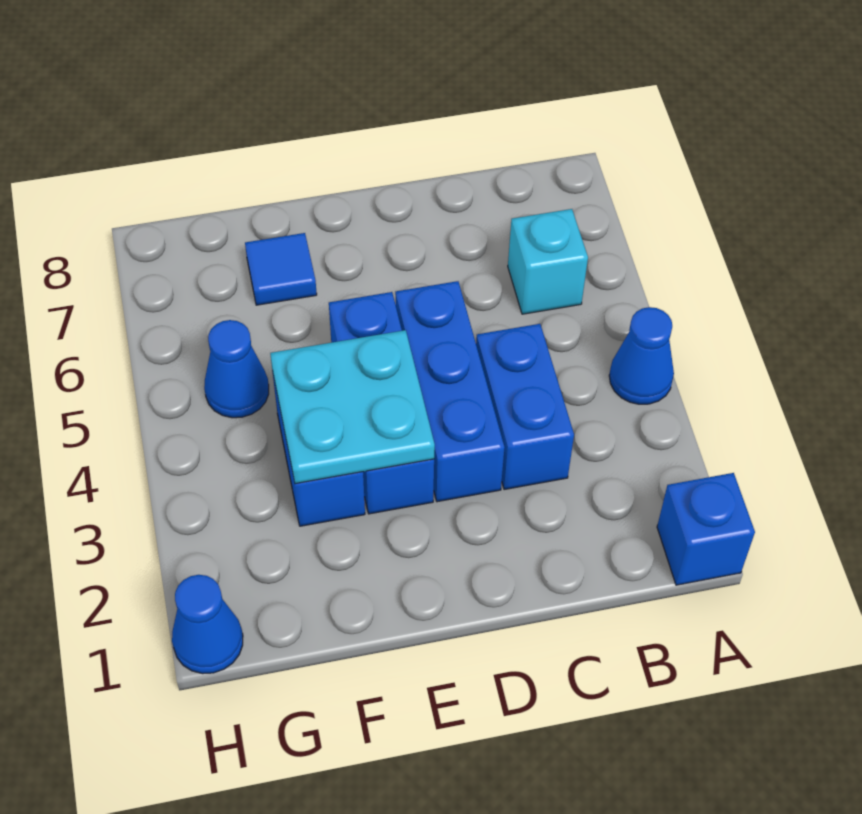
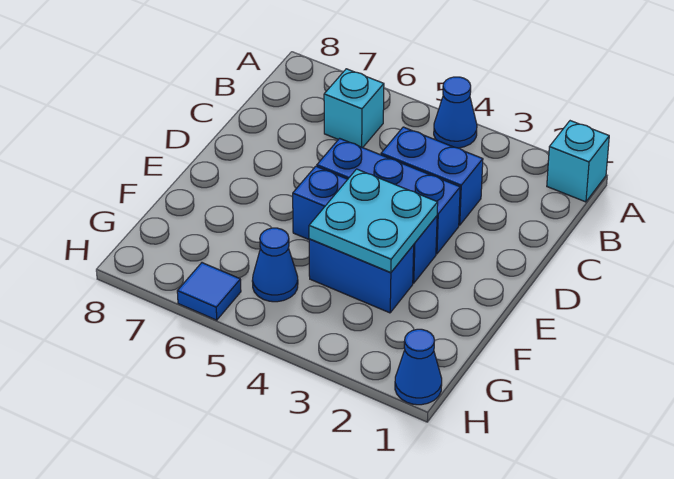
blue brick A1 level 1 -> cyan brick A1 level 1
blue tile F7 level 1 -> blue tile H6 level 1

